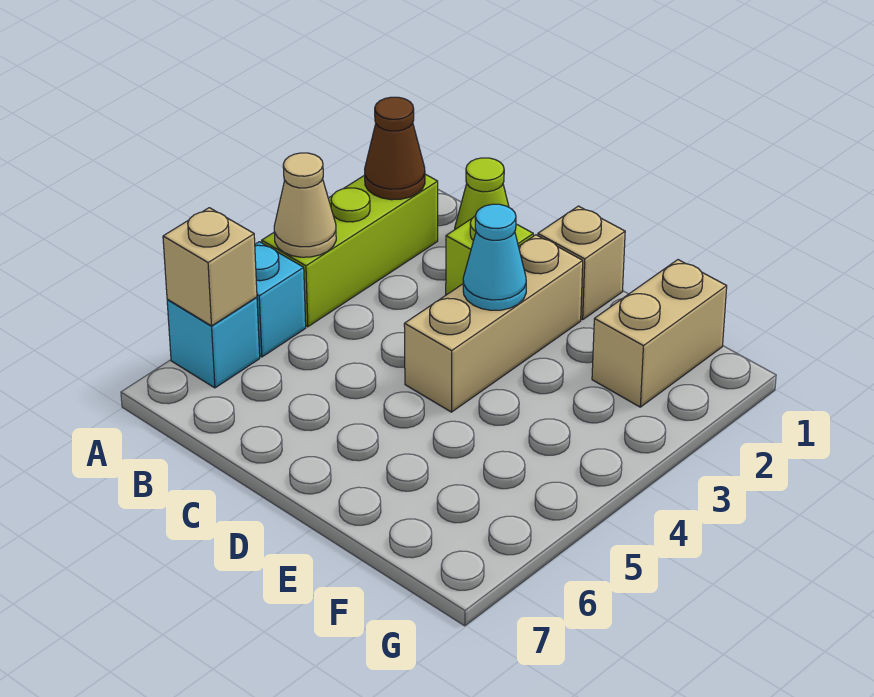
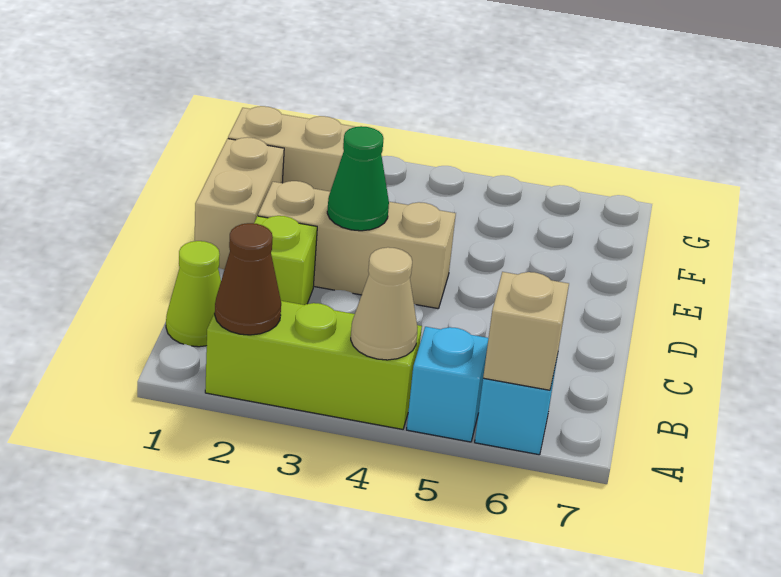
tan brick D1 level 1 -> tan brick D1:E1 level 1
cyan cone D3 level 2 -> green cone D3 level 2

